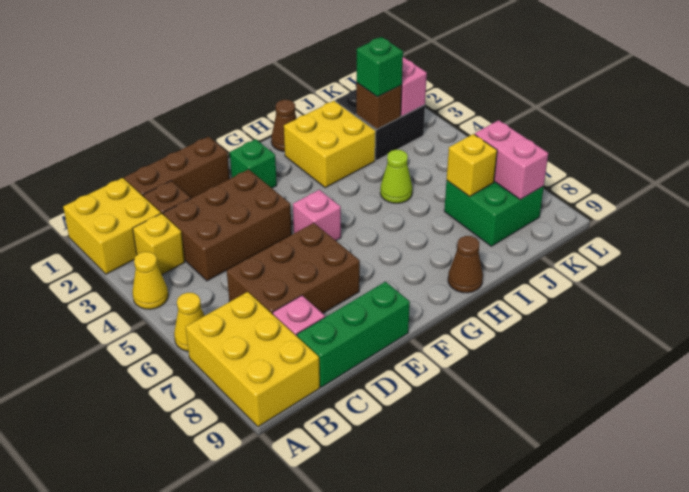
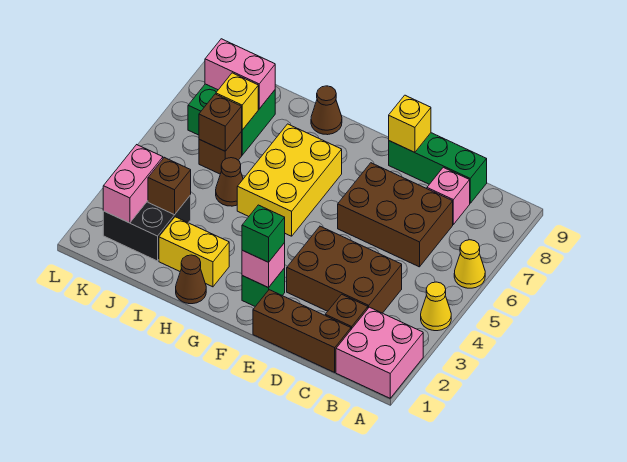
yellow brick A1:B2 level 1 -> pink brick A1:B2 level 1
yellow brick A7:B9 level 1 -> yellow brick G5:H7 level 1
yellow brick B3 level 1 -> yellow brick E9 level 2
pink brick F5 level 1 -> pink brick F2 level 2
yellow brick H2:I3 level 1 -> yellow brick H2:I2 level 1
lime cone I5 level 1 -> brown cone I5 level 1
green brick J3 level 3 -> green brick F2 level 3
none -> brown brick J6 level 1
none -> brown brick J6 level 2
pink brick K7:K8 level 2 -> pink brick J8:K8 level 2

